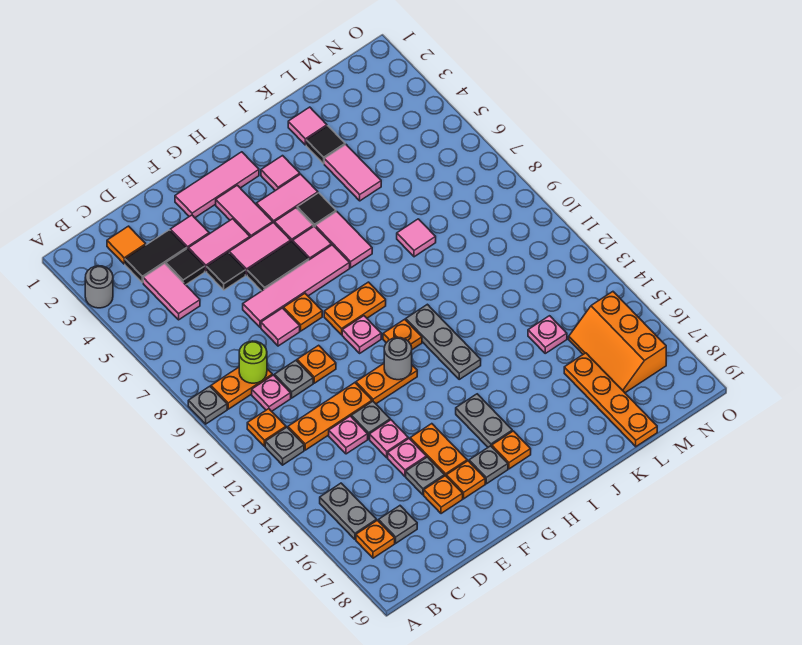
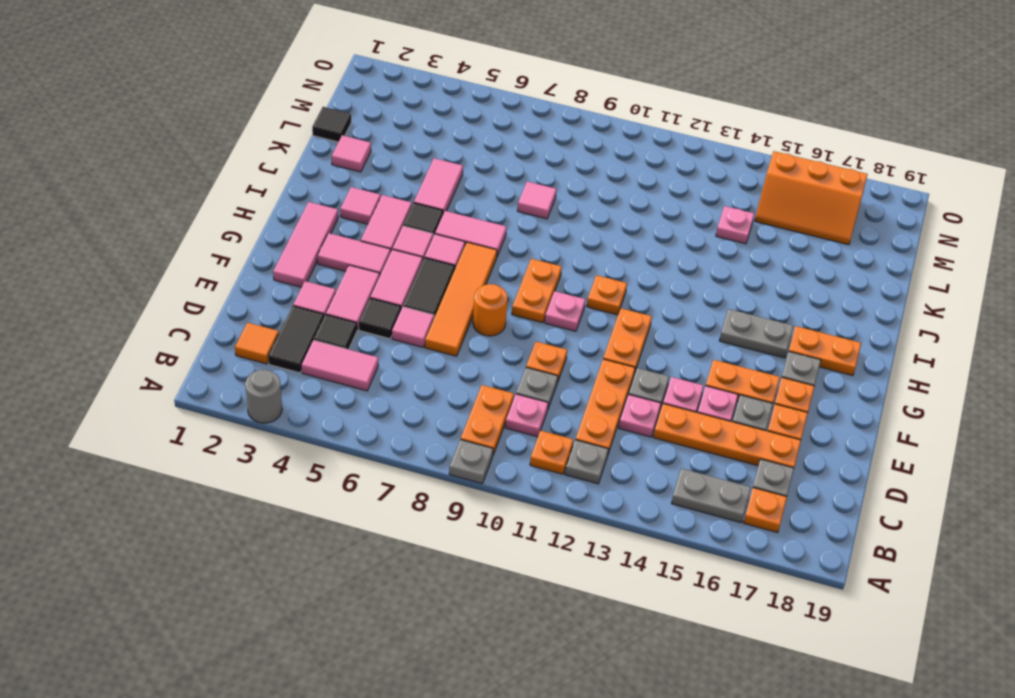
lime round brick C9 level 2 -> none
pink tile E7:H7 level 1 -> orange tile E7:H7 level 1
pink tile E8 level 1 -> pink tile E6 level 1
orange plate F8 level 1 -> orange round brick F8 level 1
grey round brick G12 level 2 -> none
orange plate H17 level 1 -> orange plate H17:H18 level 1
grey plate I11:I13 level 1 -> none
black tile K3 level 1 -> black tile L1 level 1
pink tile K4:K5 level 1 -> pink tile J5:K5 level 1
orange plate L16:L19 level 1 -> orange plate D14:D17 level 1

